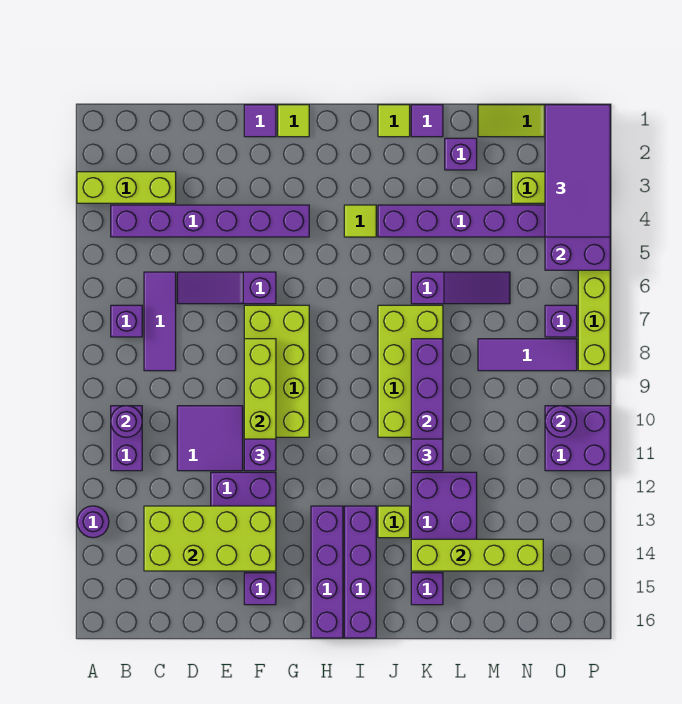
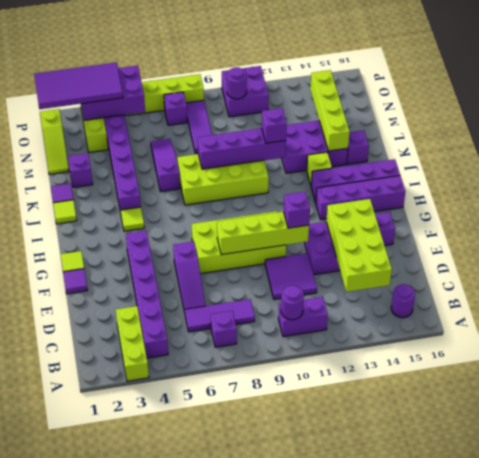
purple round brick A13 level 1 -> purple round brick B15 level 1

